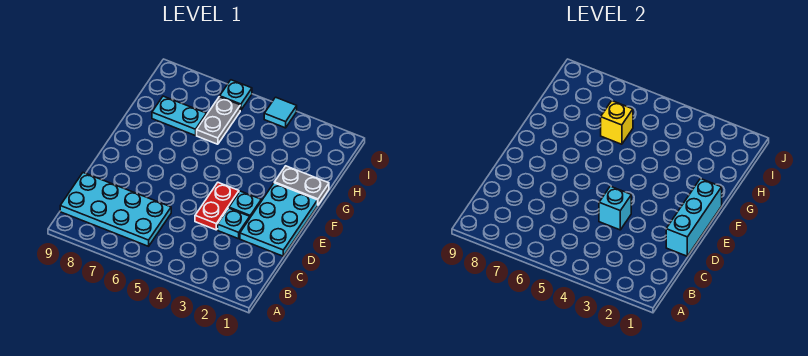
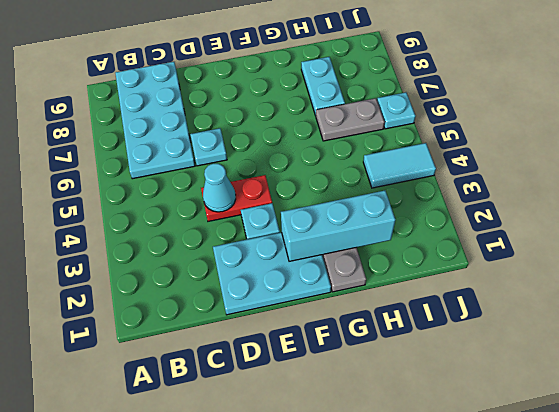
cyan brick D1:F1 level 2 -> cyan brick F2:H2 level 2
cyan plate D3 level 1 -> cyan plate D6 level 1
cyan brick D4 level 2 -> cyan cone D4 level 2
yellow brick H6 level 2 -> none
cyan tile J4 level 1 -> cyan tile I4:J4 level 1

